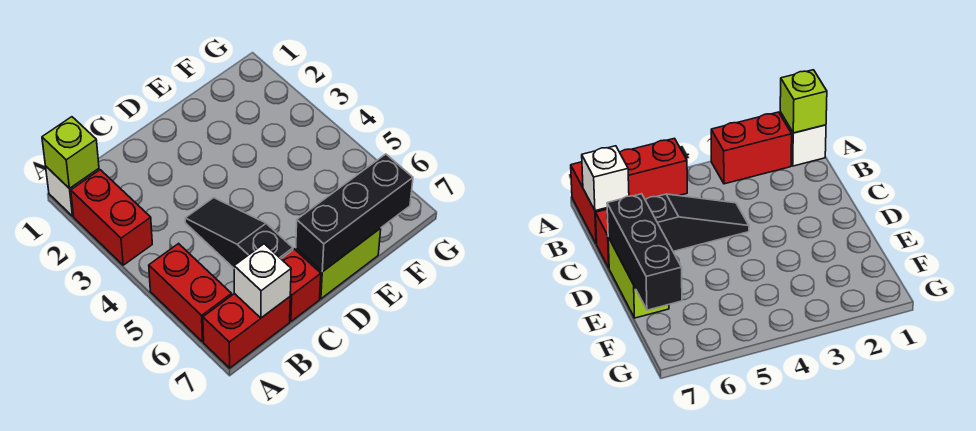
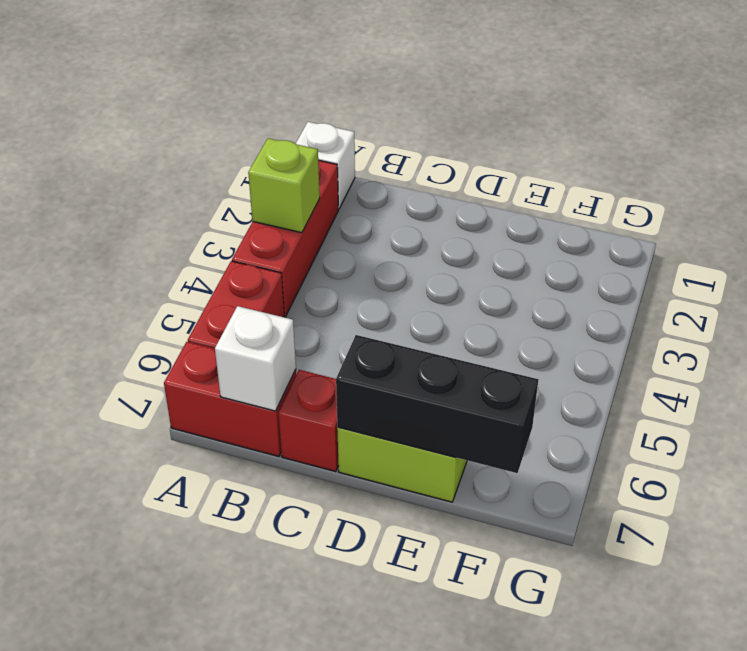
lime brick A1 level 2 -> lime brick A3 level 2
red brick A2:A3 level 1 -> red brick A2:A4 level 1
black slope C4:C6 level 1 top 6 -> none

